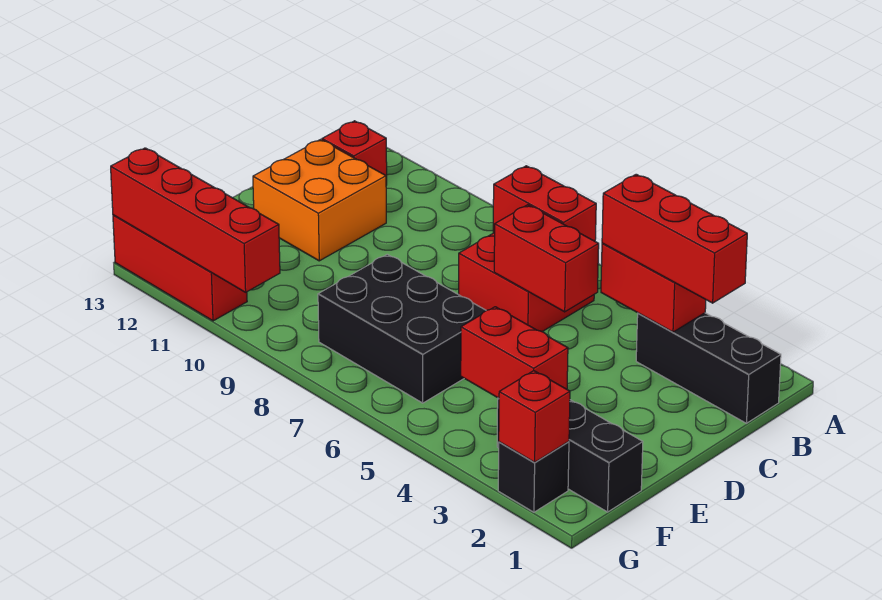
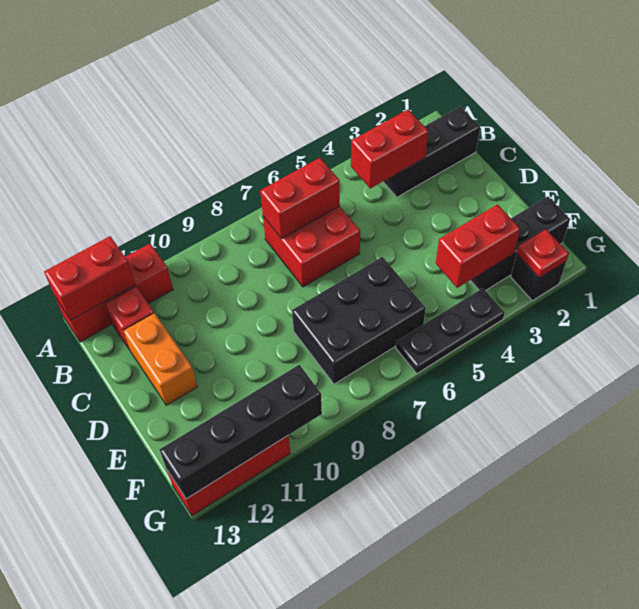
red brick B2:B4 level 3 -> red brick A11:A13 level 1
red brick C5:C6 level 2 -> red brick A12:A13 level 2
orange brick C11:D12 level 1 -> orange brick C12:D12 level 1
red brick G2 level 2 -> red plate G2 level 2
none -> black plate G4:G6 level 1
red brick G10:G13 level 2 -> black brick G10:G13 level 2

